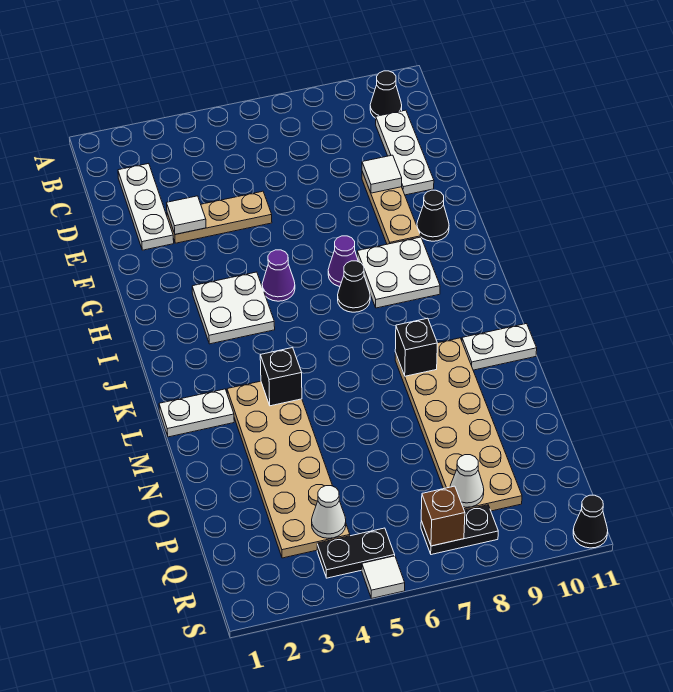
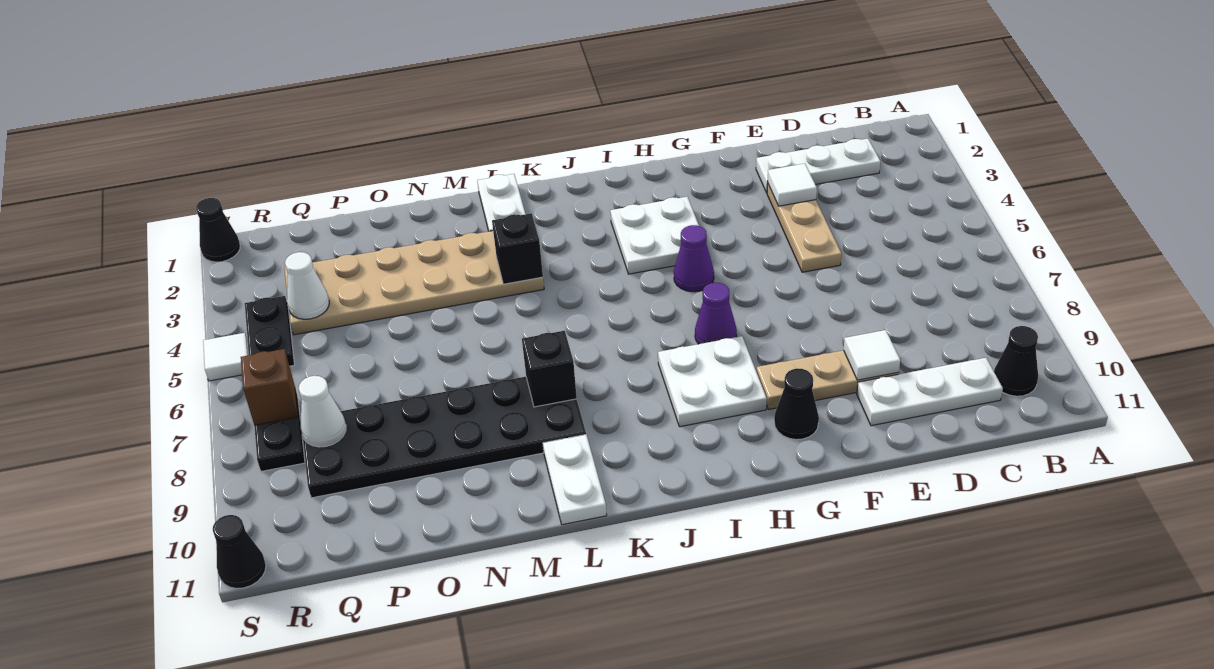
black cone I7 level 1 -> black cone S1 level 1
tan plate L8:Q9 level 1 -> black plate L8:Q9 level 1

